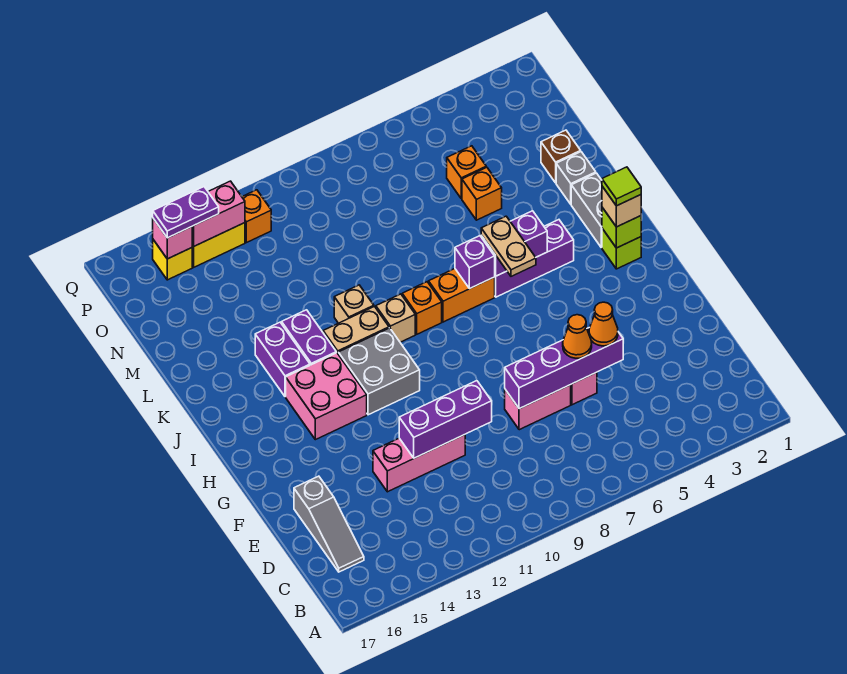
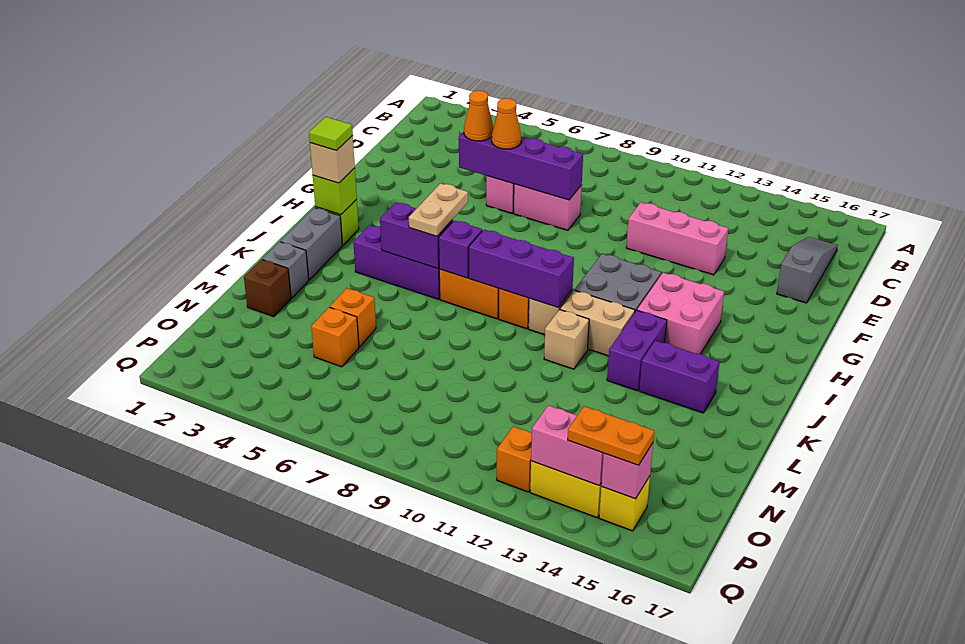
purple brick E10:E12 level 2 -> purple brick J8:J10 level 2
purple brick J14:K14 level 1 -> purple brick K14:K15 level 1
purple plate P14:P15 level 3 -> orange plate P14:P15 level 3

